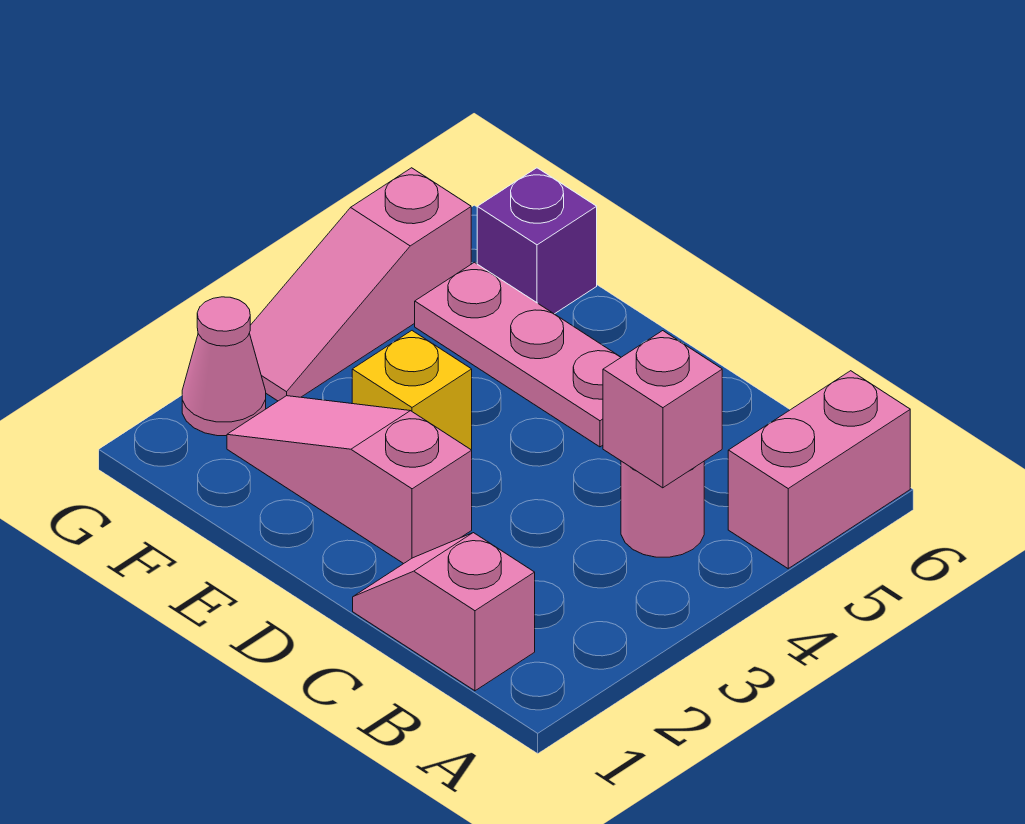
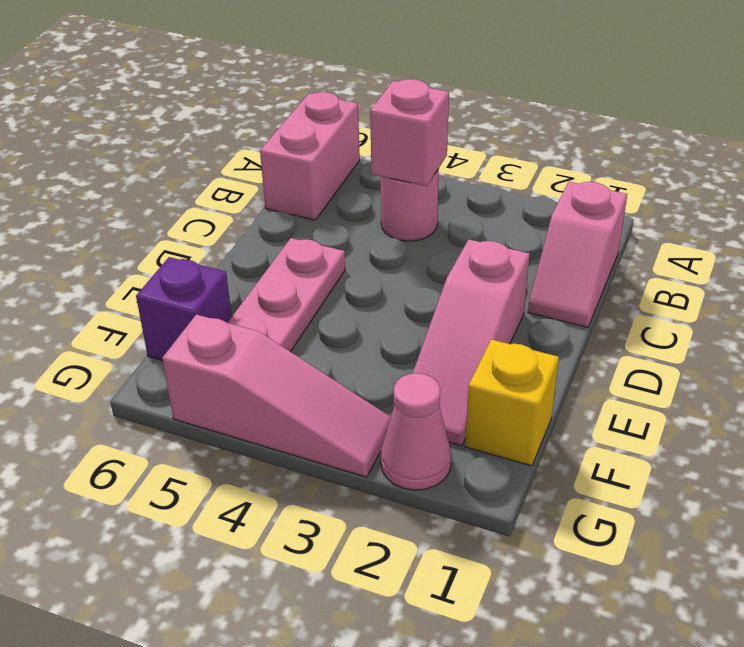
pink brick A5:A6 level 1 -> pink brick A6:B6 level 1
yellow brick E3 level 1 -> yellow brick F1 level 1

